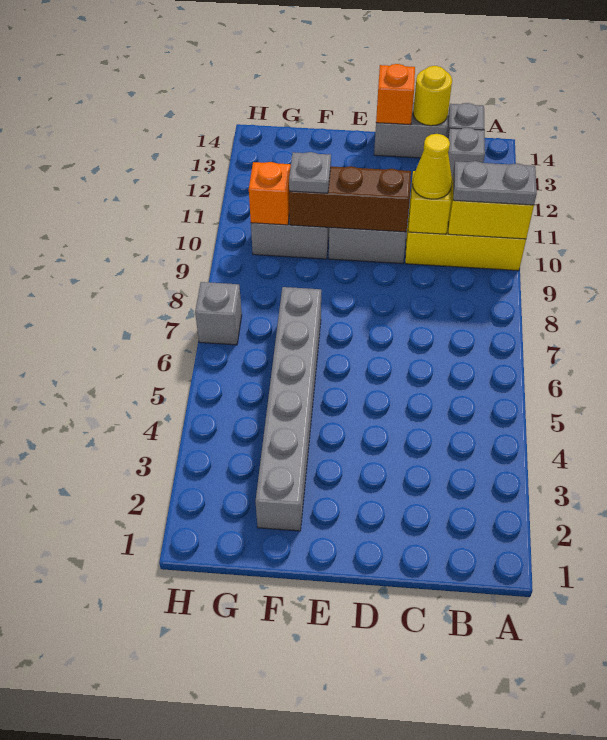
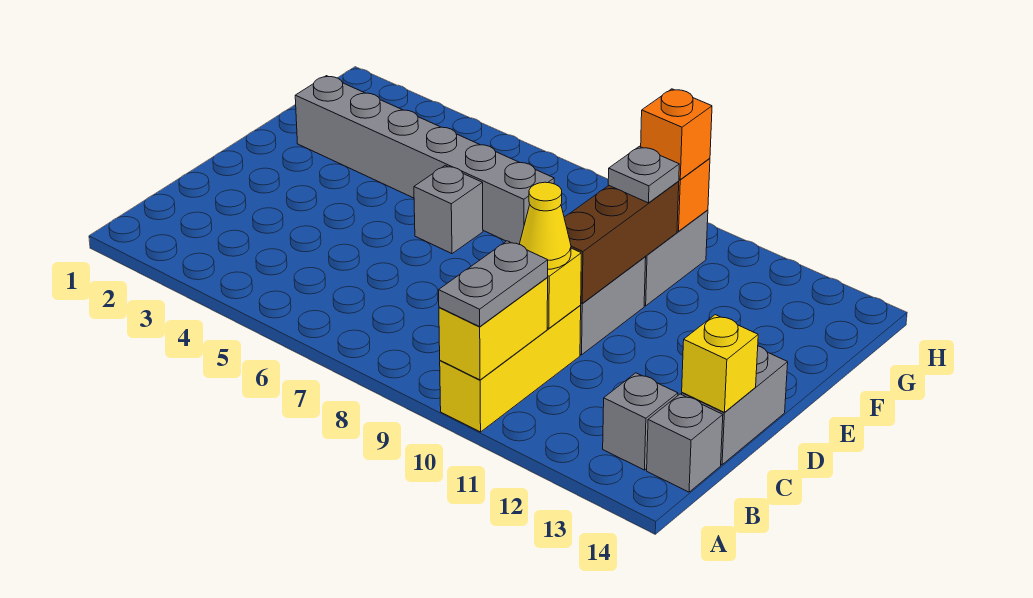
yellow round brick C14 level 2 -> yellow brick C14 level 2
orange brick D14 level 2 -> orange brick G10 level 3
grey brick H7 level 1 -> grey brick E6 level 1

